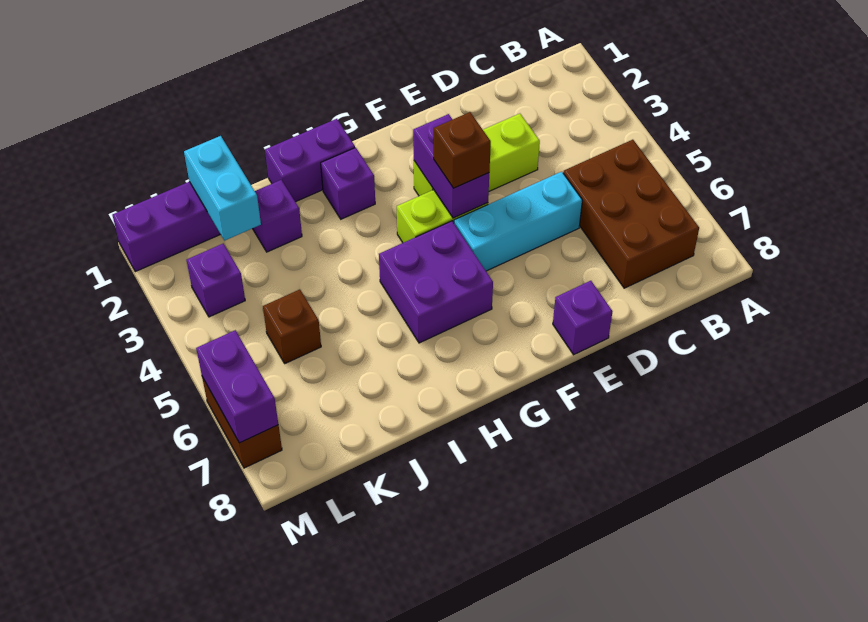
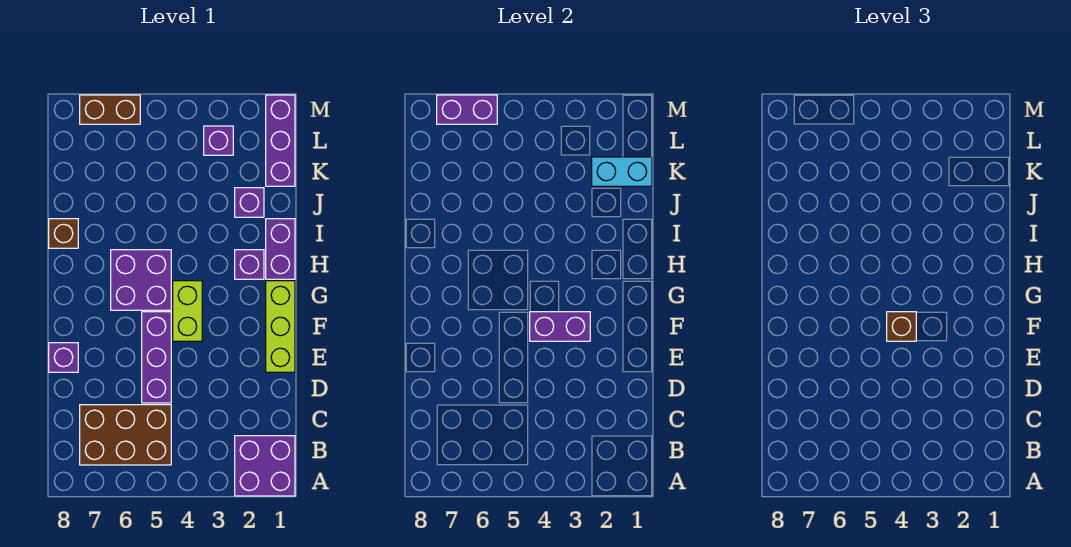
none -> purple brick A1:B2 level 1
lime brick D3:F3 level 1 -> lime brick E1:G1 level 1
cyan brick D5:F5 level 1 -> purple brick D5:F5 level 1
brown brick K5 level 1 -> brown brick I8 level 1

